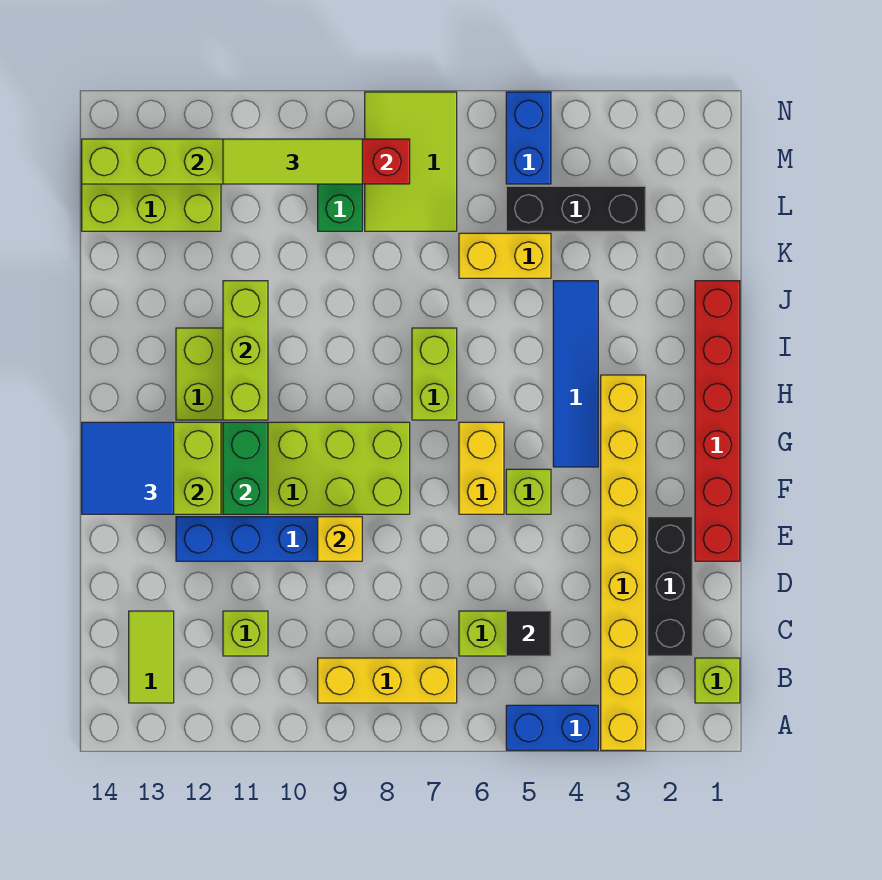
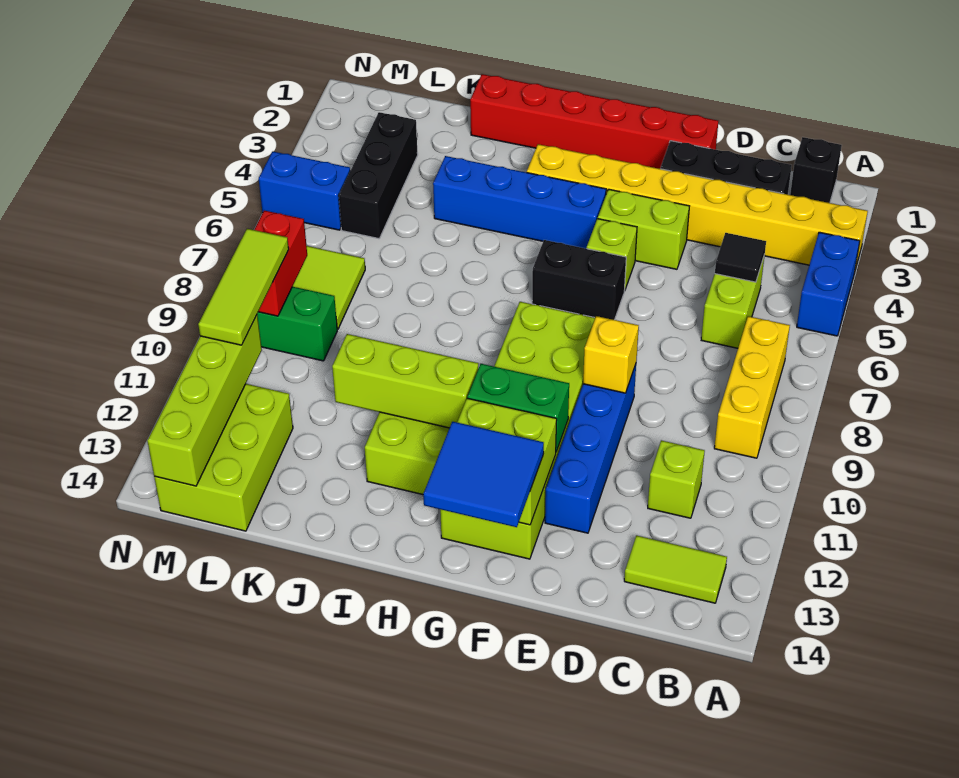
lime brick B1 level 1 -> black brick B1 level 1
yellow brick F6:G6 level 1 -> black brick F6:G6 level 1
blue tile G4:J4 level 1 -> blue brick G4:J4 level 1
lime brick H7:I7 level 1 -> lime brick E4:F4 level 1
yellow brick K5:K6 level 1 -> none

